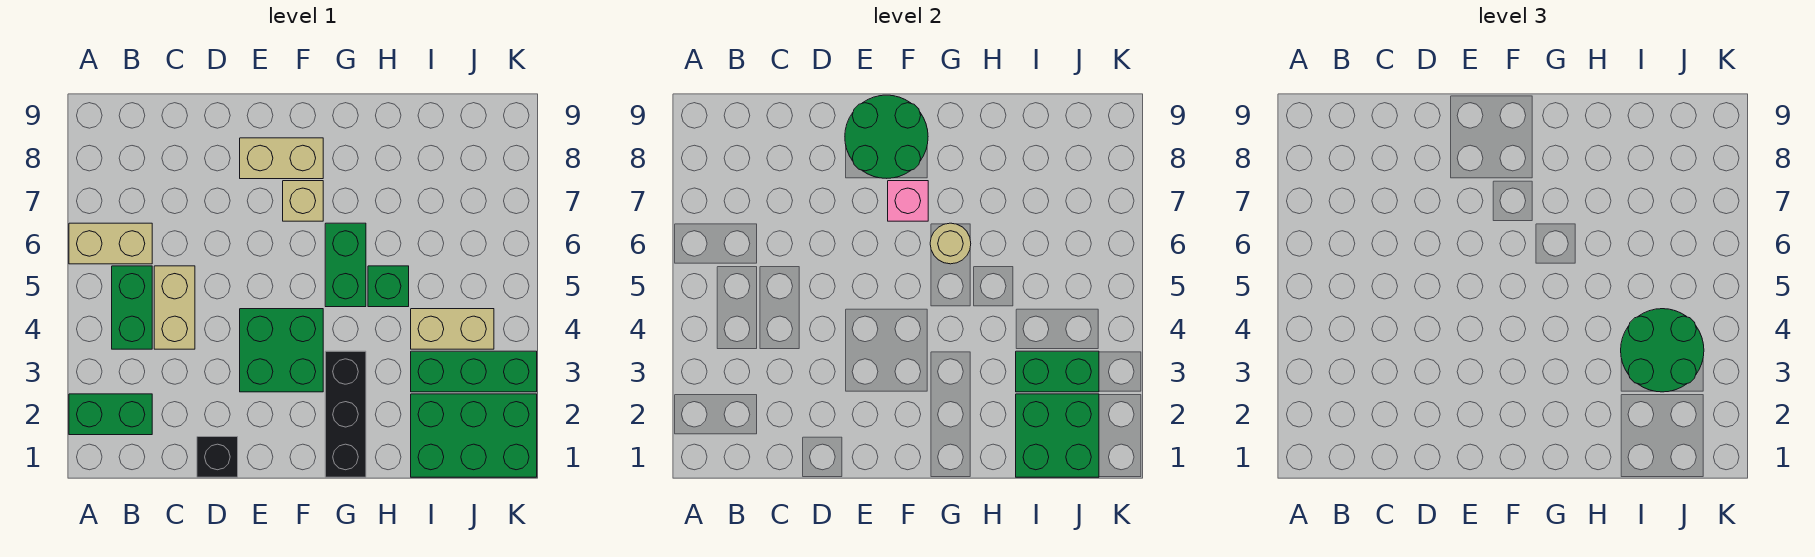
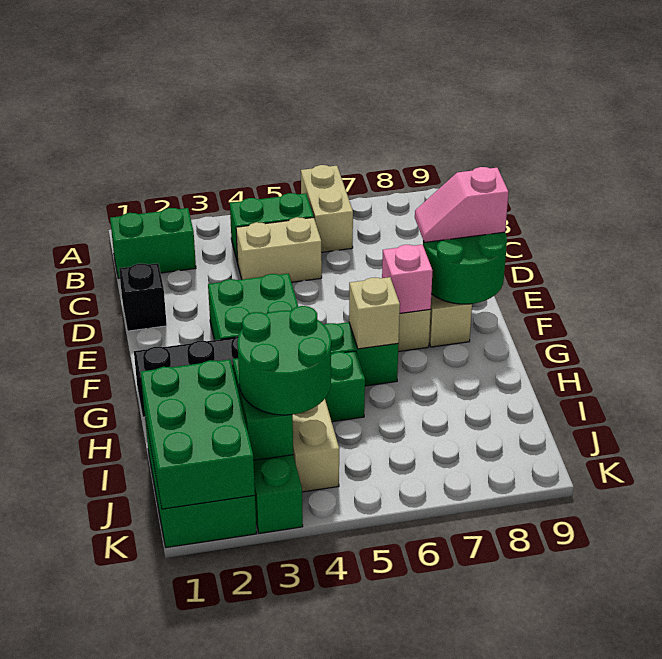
green brick A2:B2 level 1 -> green brick B1:B2 level 1
none -> pink slope E8:E9 level 3 top 9
tan round brick G6 level 2 -> tan brick G6 level 2
green brick I1:J2 level 2 -> green brick I1:K2 level 2

